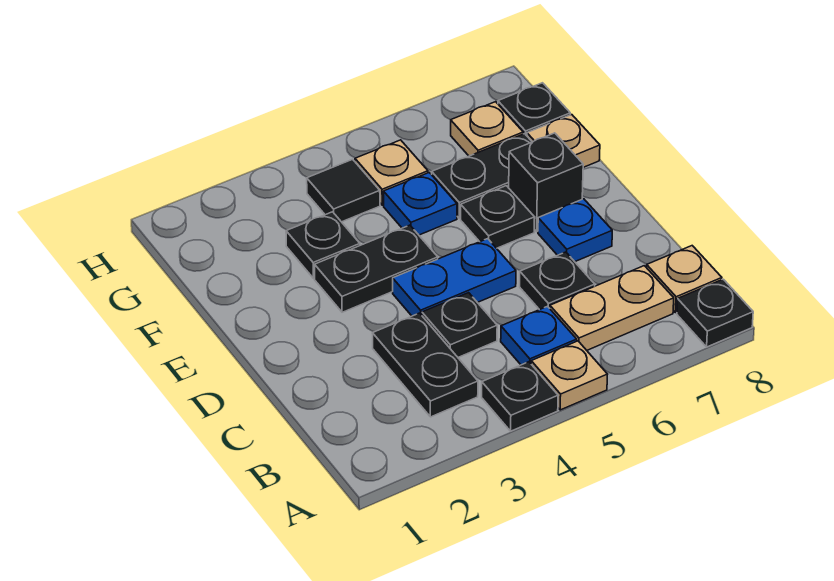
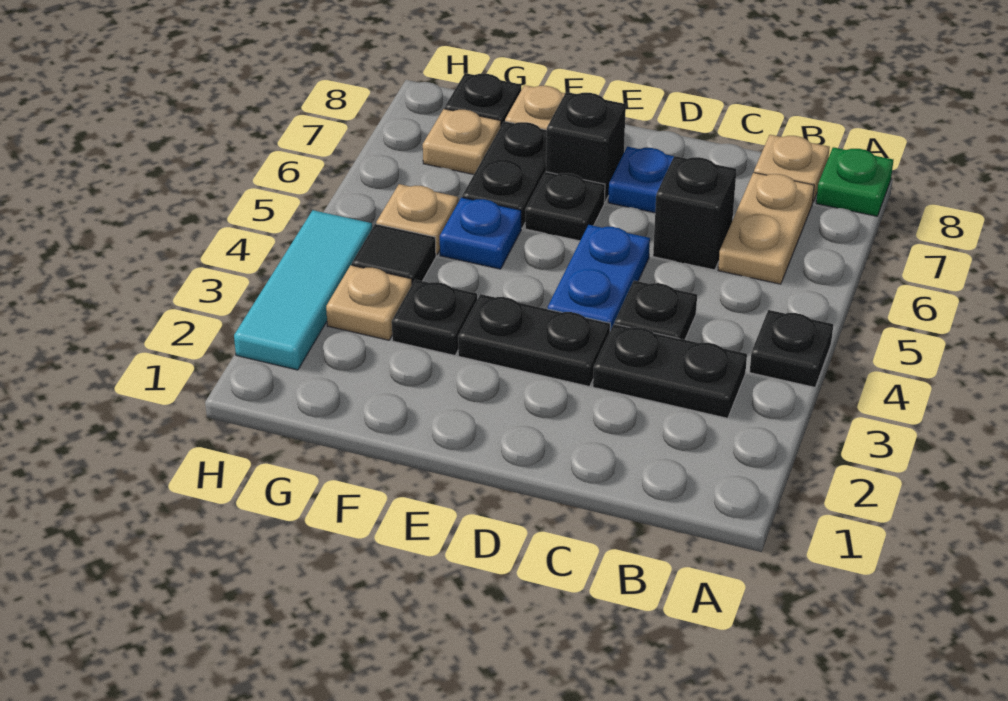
tan plate A5 level 1 -> tan plate G3 level 1
black plate A8 level 1 -> green plate A8 level 1
blue plate B5 level 1 -> none
black plate C6 level 1 -> black brick C6 level 1
black plate E3:E4 level 1 -> black plate D3:E3 level 1
none -> cyan tile H2:H4 level 1

